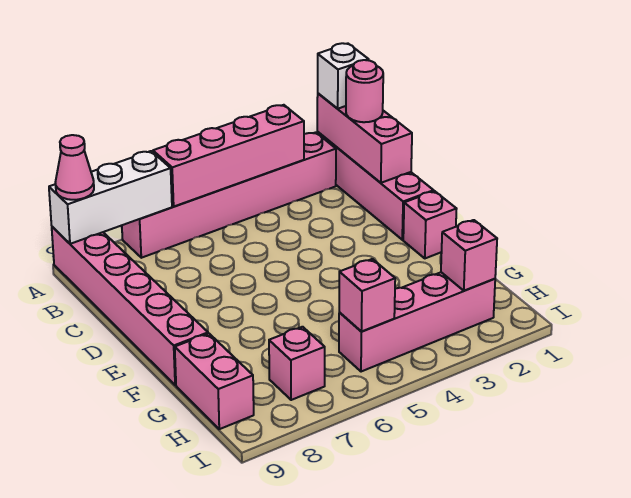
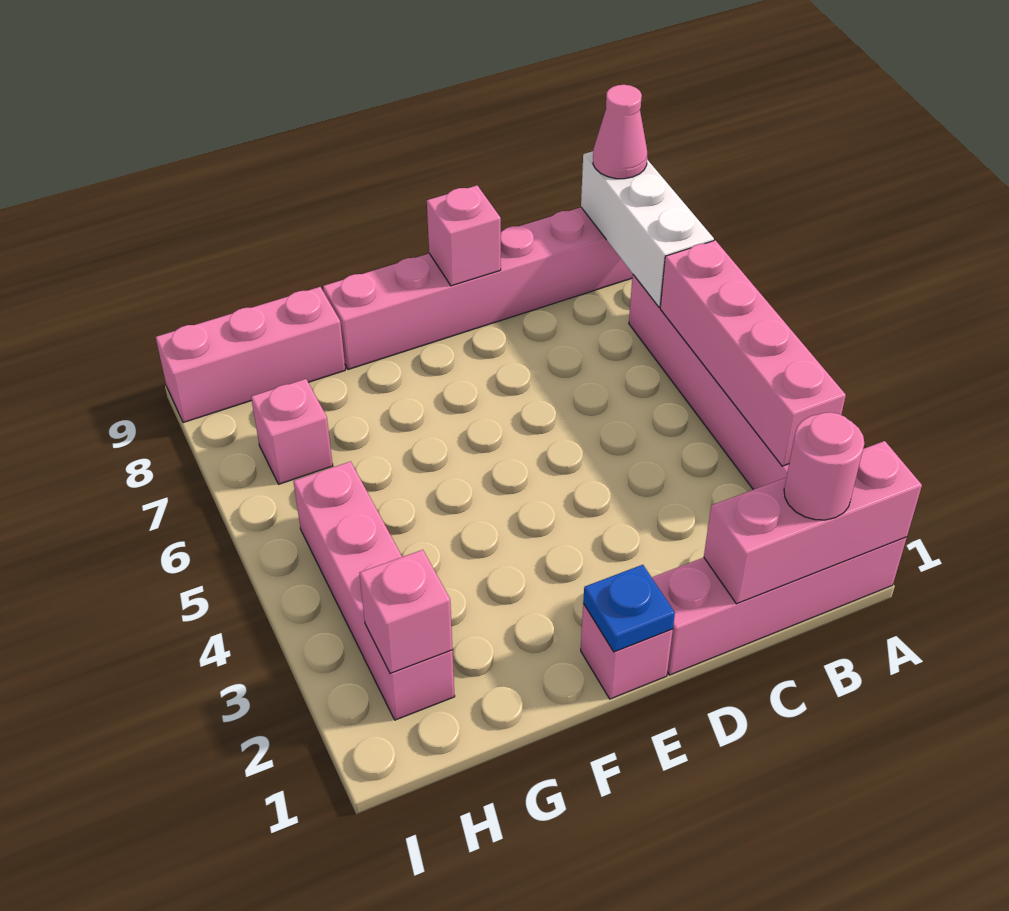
white brick A1 level 3 -> none
none -> blue plate E1 level 2
pink brick G9:H9 level 1 -> pink brick G9:I9 level 1
pink brick H5 level 2 -> pink brick D9 level 2

